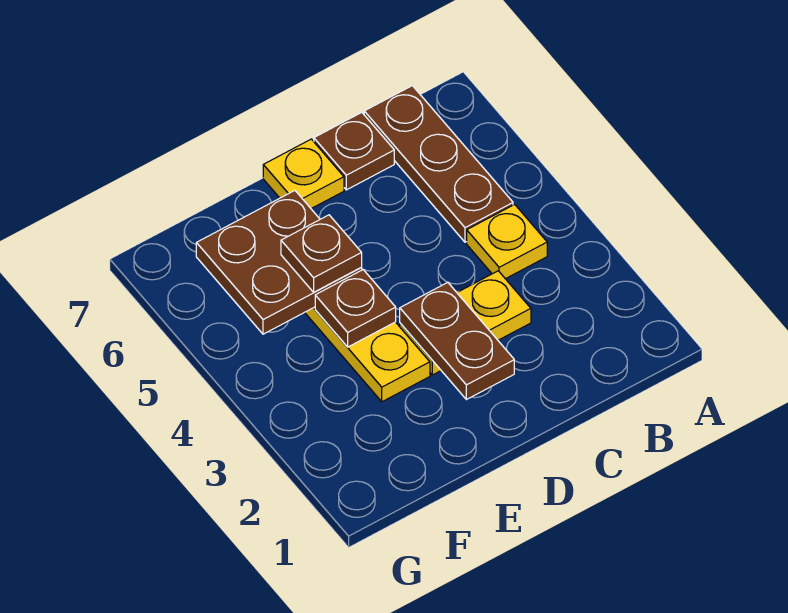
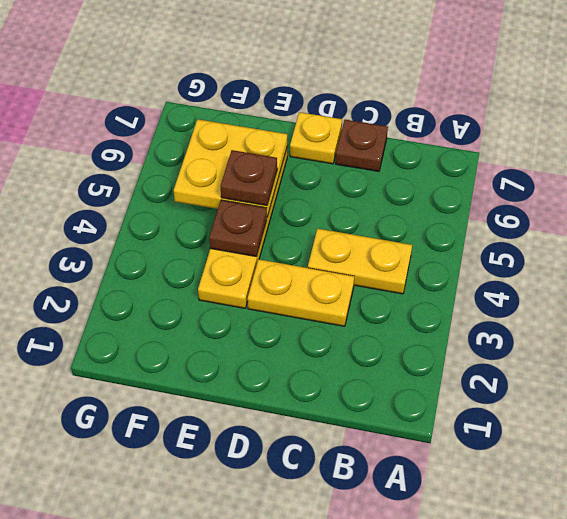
yellow plate B4 level 1 -> yellow plate B4:C4 level 1
brown plate B5:B7 level 1 -> none
brown plate D2:D3 level 2 -> none
brown plate E5:F6 level 2 -> yellow plate E5:F6 level 2

